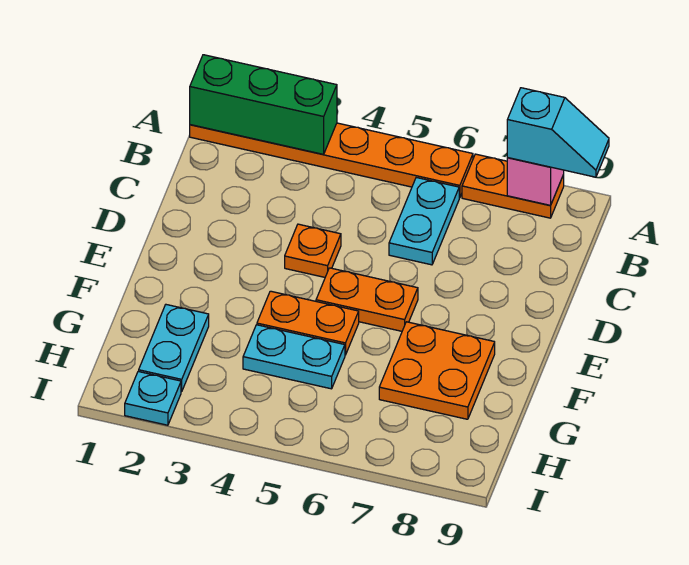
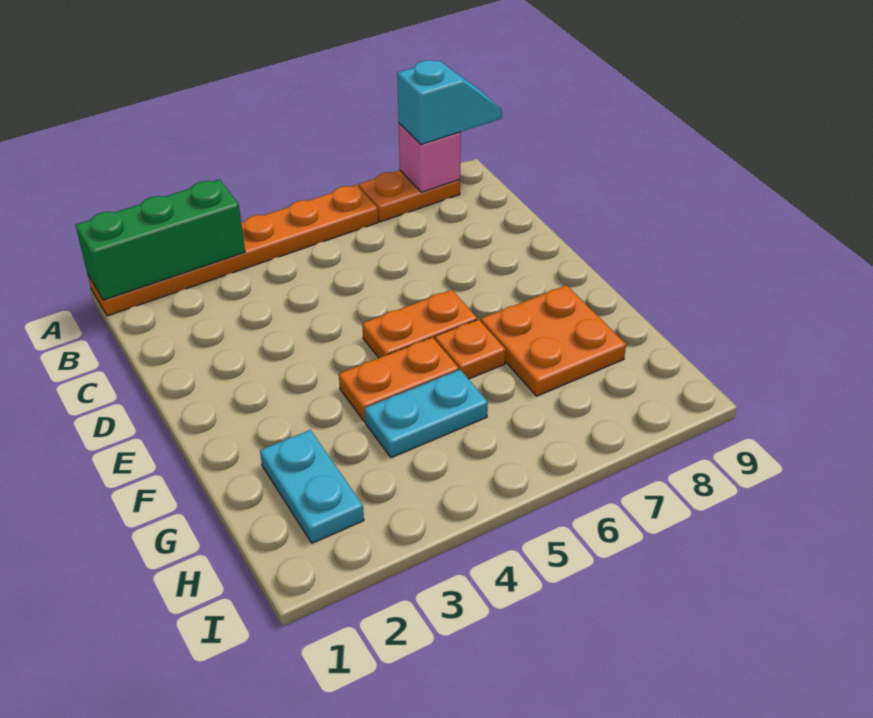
cyan plate B6:C6 level 1 -> none
orange plate D4 level 1 -> orange plate F6 level 1
cyan plate I2 level 1 -> none

